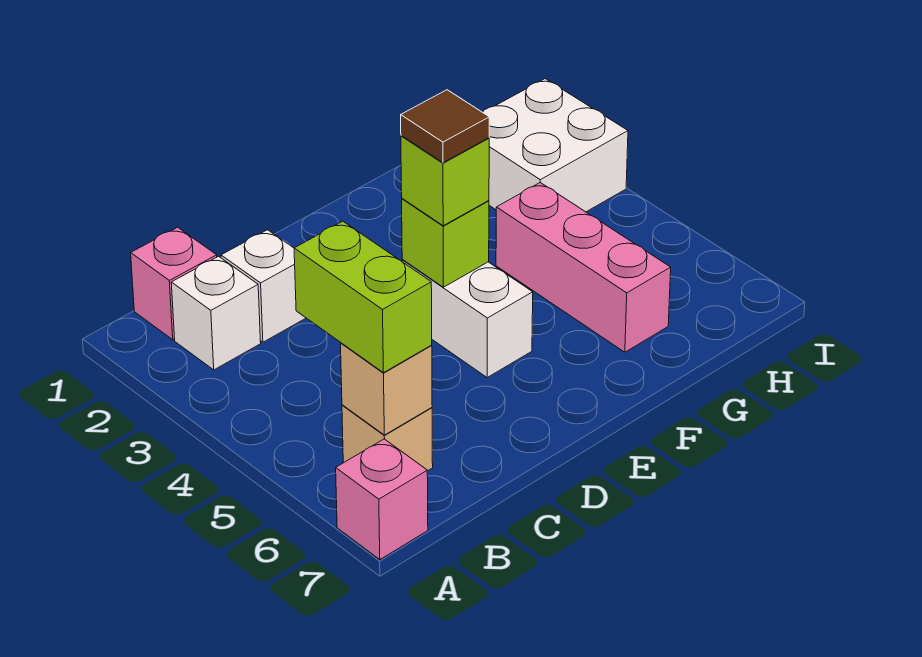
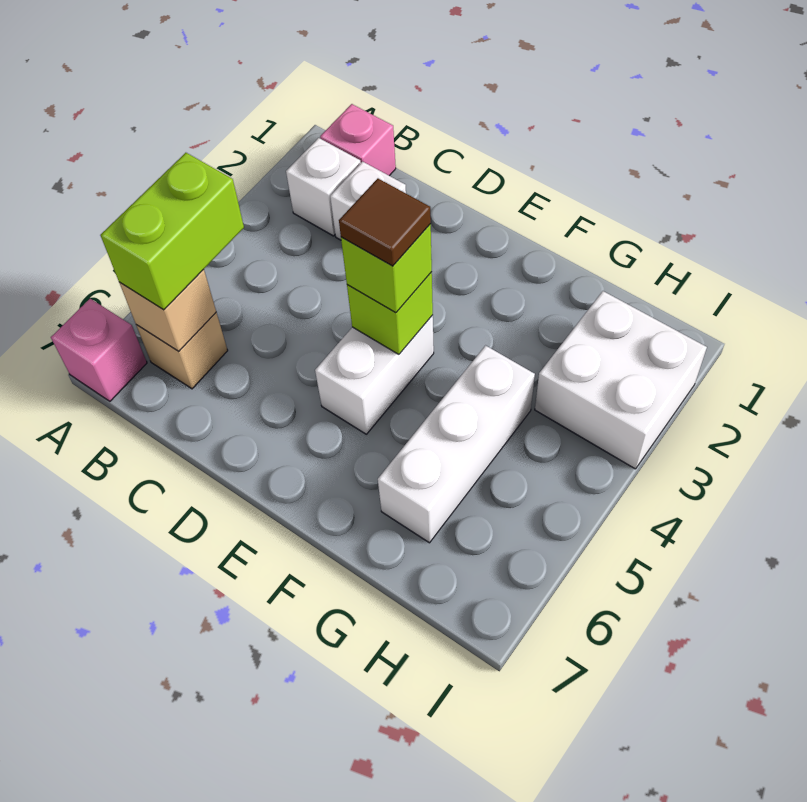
pink brick G4:G6 level 1 -> white brick G4:G6 level 1

